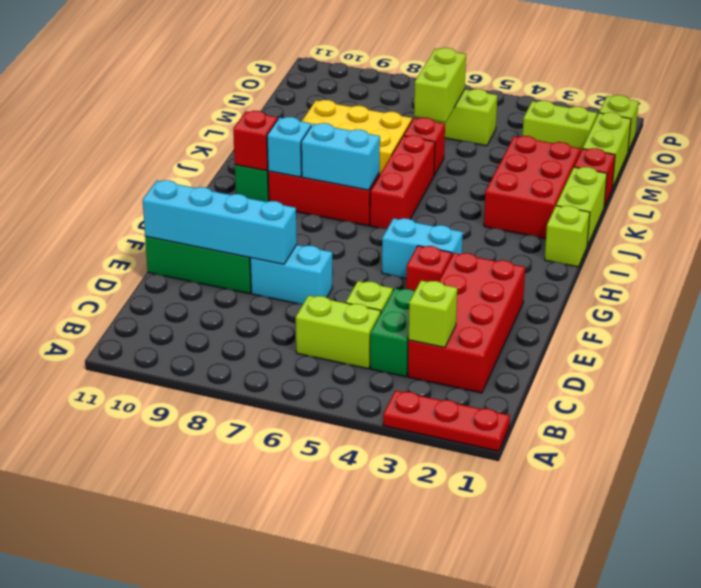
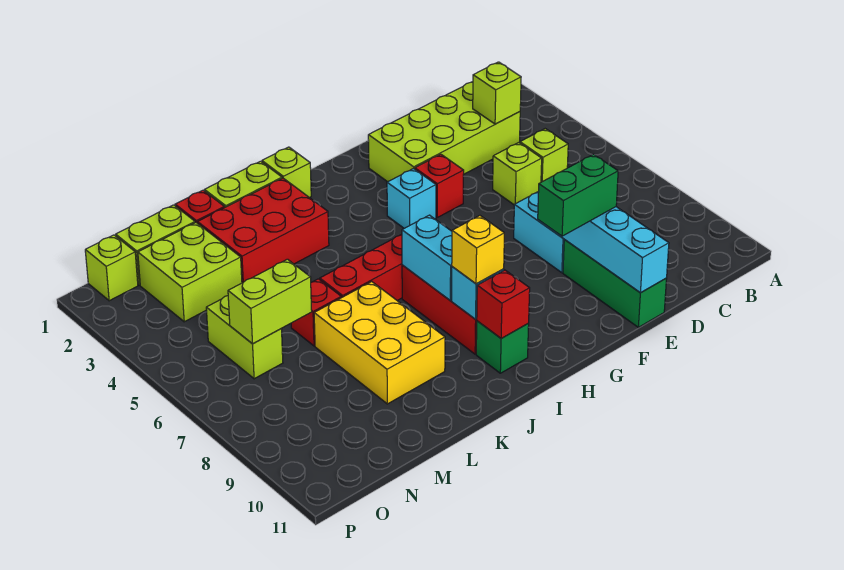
red plate A1:A3 level 1 -> none
red brick C2:F3 level 1 -> lime brick C2:F3 level 1
green brick C4:D4 level 1 -> green brick E9:F9 level 3
lime brick C5:C6 level 1 -> lime brick C5 level 1
cyan brick G4:G5 level 1 -> cyan brick G4 level 1
none -> yellow brick I9 level 3
lime brick N2:N3 level 1 -> lime brick M2:N3 level 1

